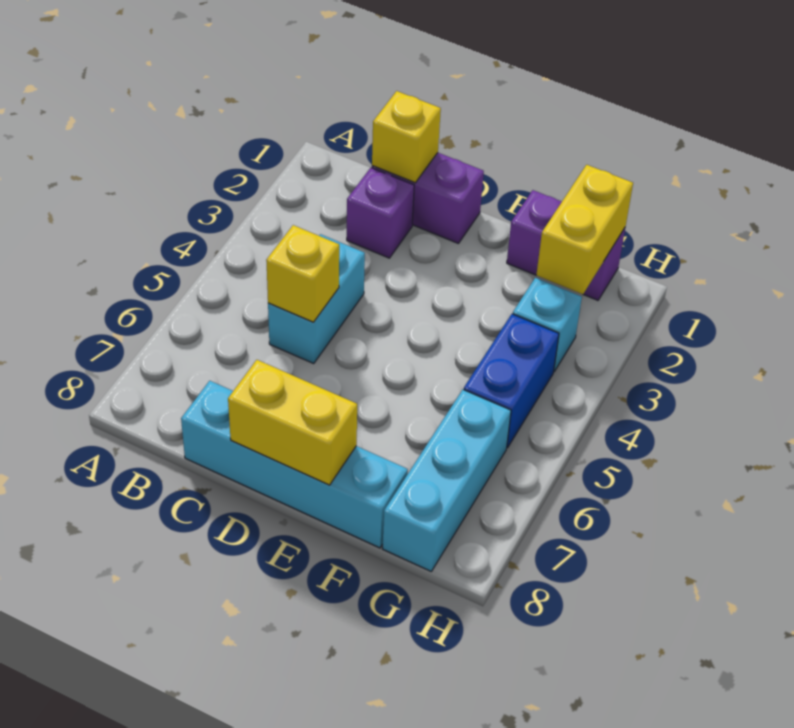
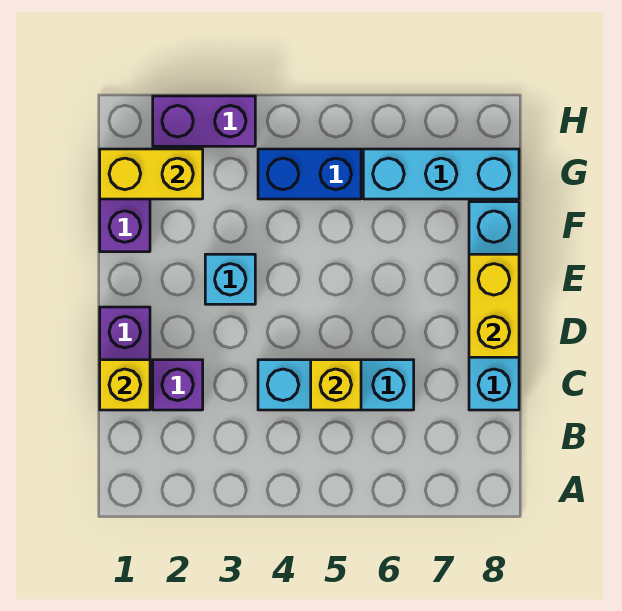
cyan brick C4:C5 level 1 -> cyan brick C4:C6 level 1
cyan brick G3 level 1 -> cyan brick E3 level 1
none -> purple brick H2:H3 level 1

